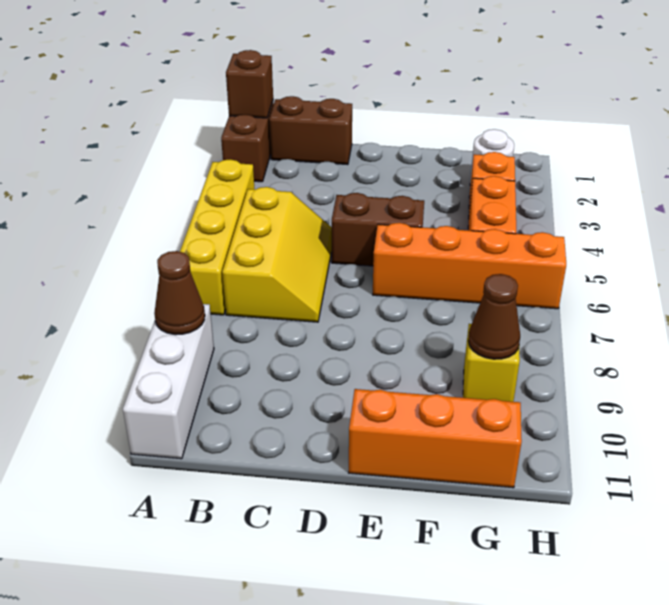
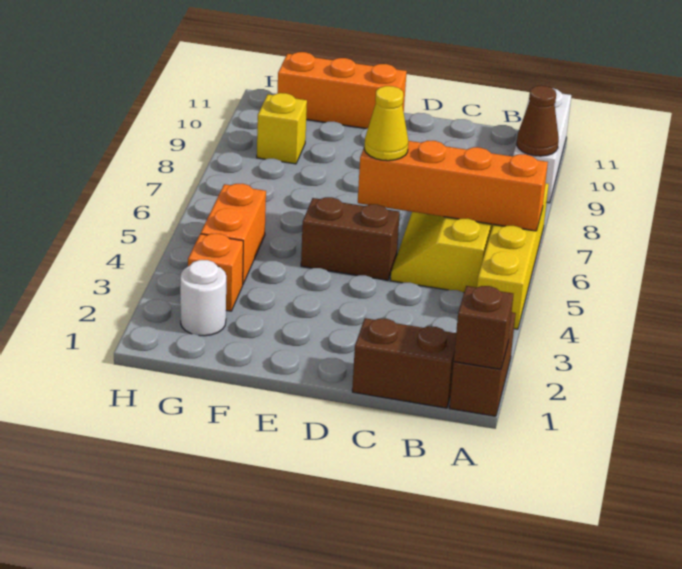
none -> yellow cone D6 level 3
orange brick E6:H6 level 1 -> orange brick A6:D6 level 2
brown cone G9 level 2 -> none

